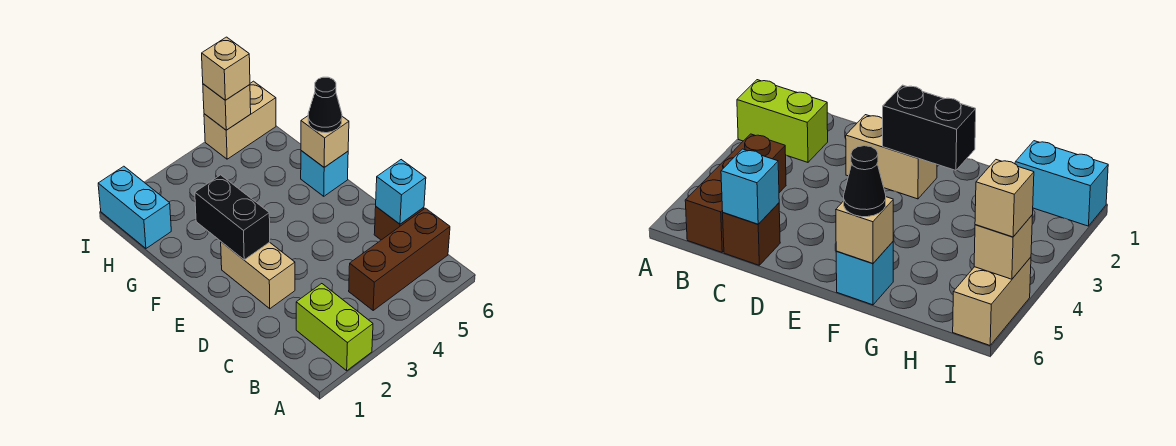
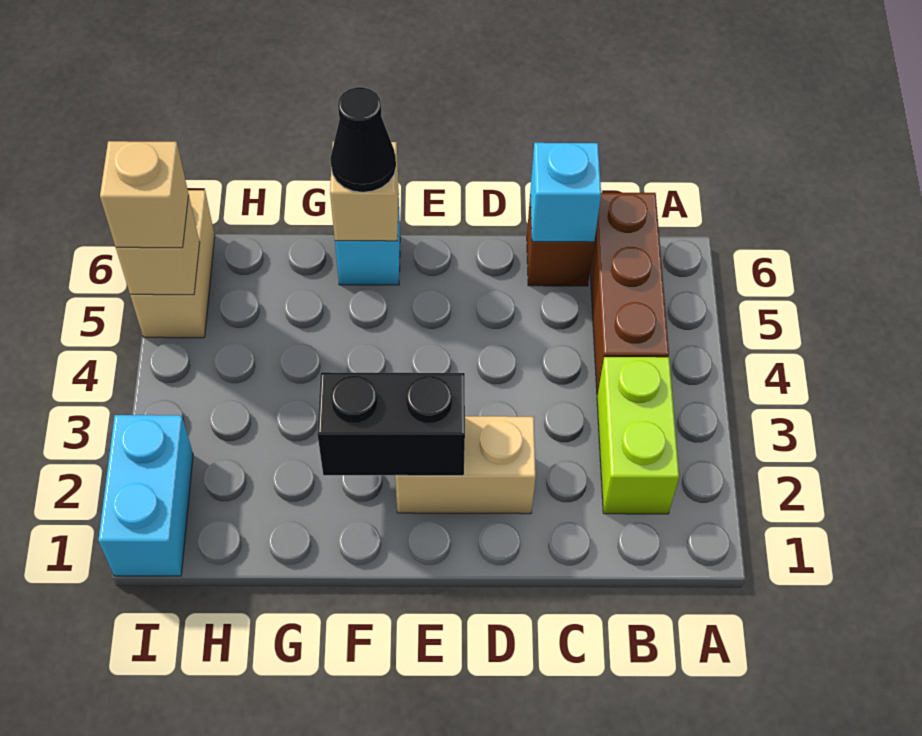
lime brick A2:B2 level 1 -> lime brick B2:B3 level 1
cyan brick H1:I1 level 1 -> cyan brick I1:I2 level 1

